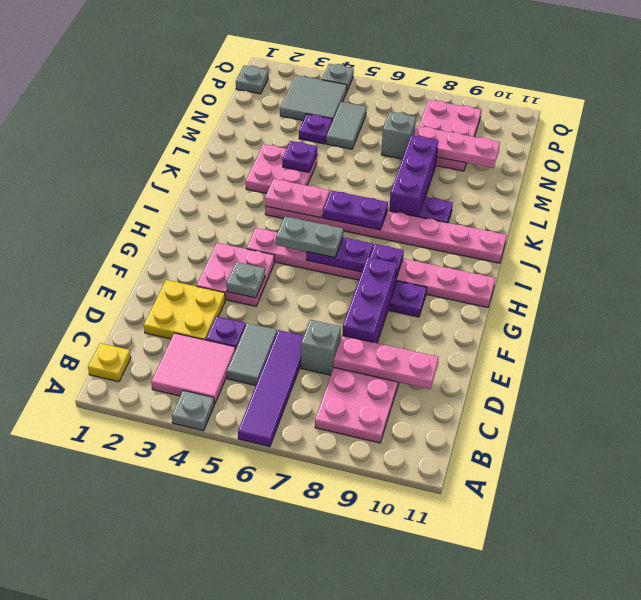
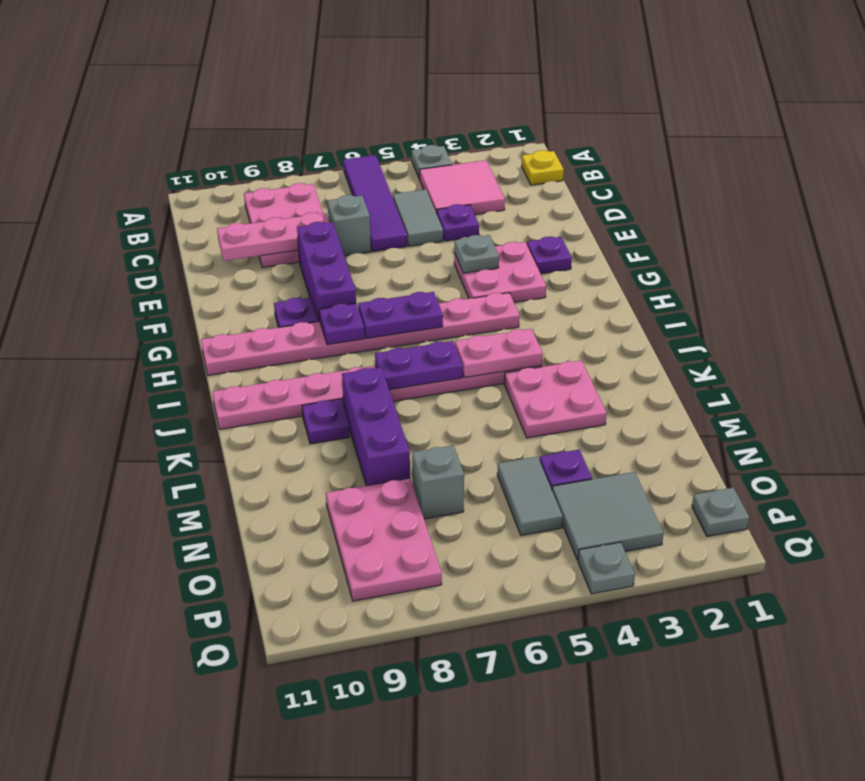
yellow plate D2:E3 level 1 -> none
grey plate H5:H6 level 3 -> none
purple plate L4 level 2 -> purple plate F2 level 1
pink plate N8:N10 level 2 -> none

